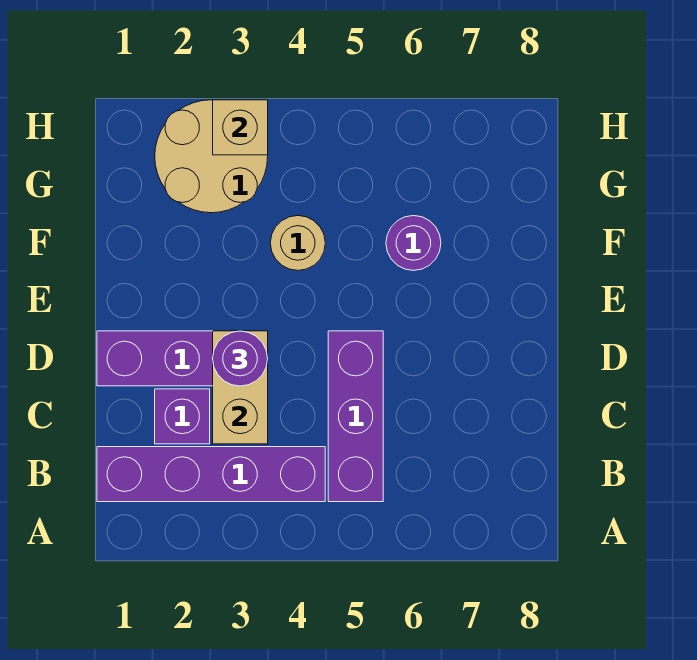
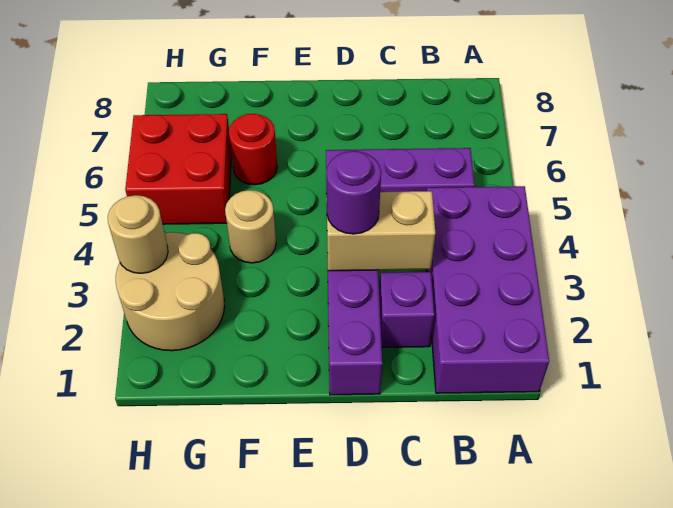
purple brick B1:B4 level 1 -> purple brick A1:B4 level 1
purple round brick F6 level 1 -> red round brick F6 level 1
none -> red brick G5:H6 level 1
tan brick H3 level 2 -> tan round brick H3 level 2

